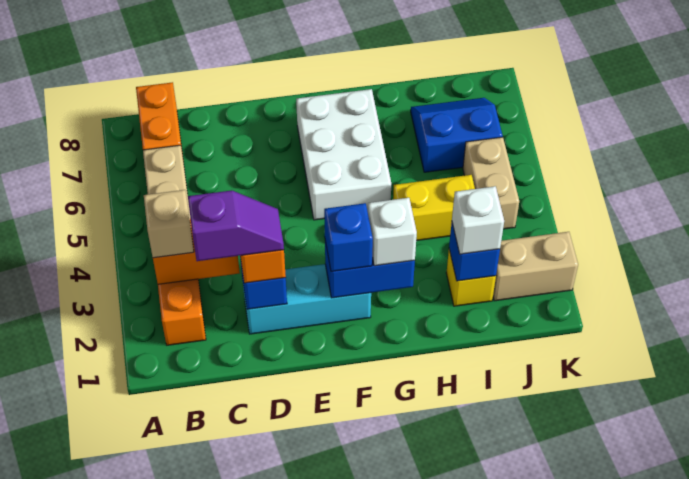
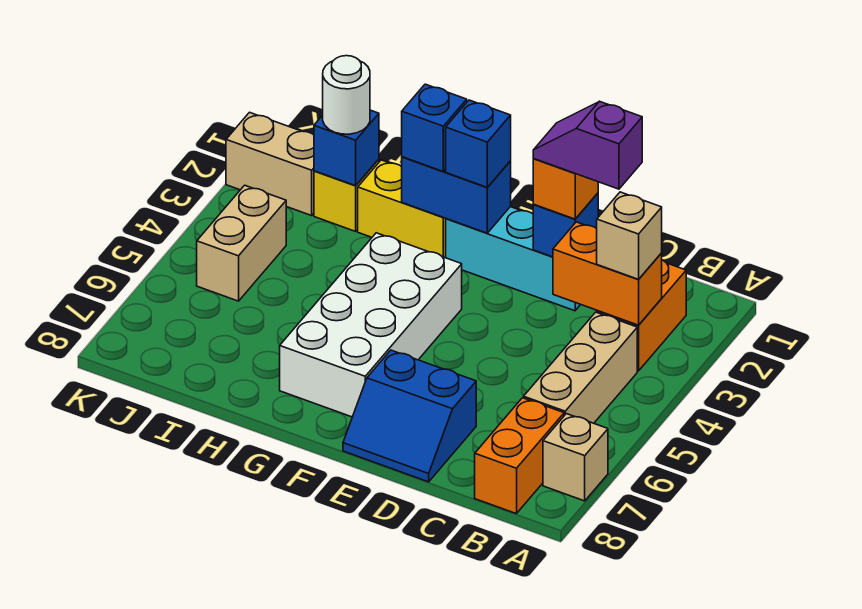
none -> tan brick A7 level 1
white brick F5:G7 level 1 -> white brick F4:G7 level 1
white brick G2 level 3 -> blue brick G2 level 3
yellow brick H4:I4 level 1 -> yellow brick G2:H2 level 1
white brick I2 level 3 -> white round brick I2 level 3
blue slope I6:J7 level 1 top 6 -> blue slope D7:E8 level 1 top 7

